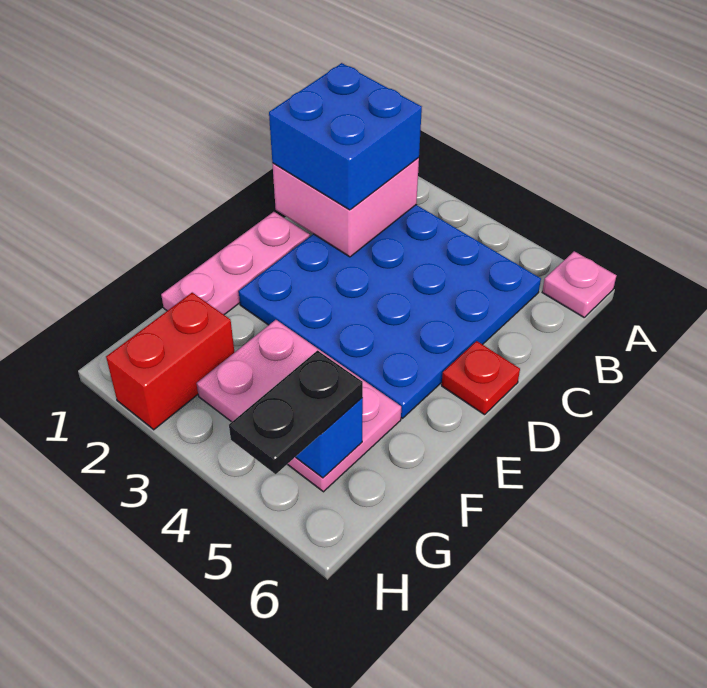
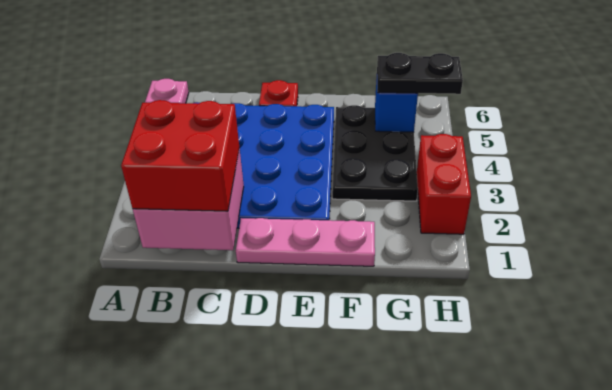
blue brick B1:C2 level 3 -> red brick B1:C2 level 3
pink plate F3:G5 level 1 -> black plate F3:G5 level 1
red brick G2:H2 level 1 -> red brick H2:H3 level 1

